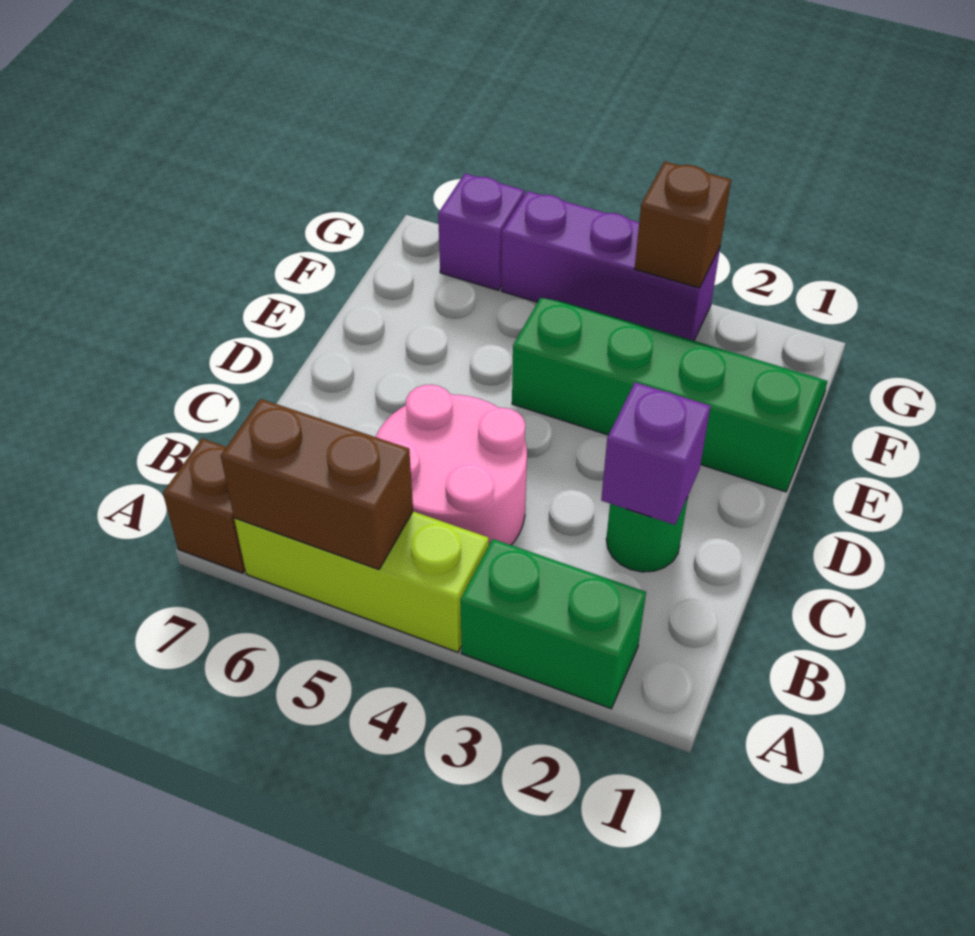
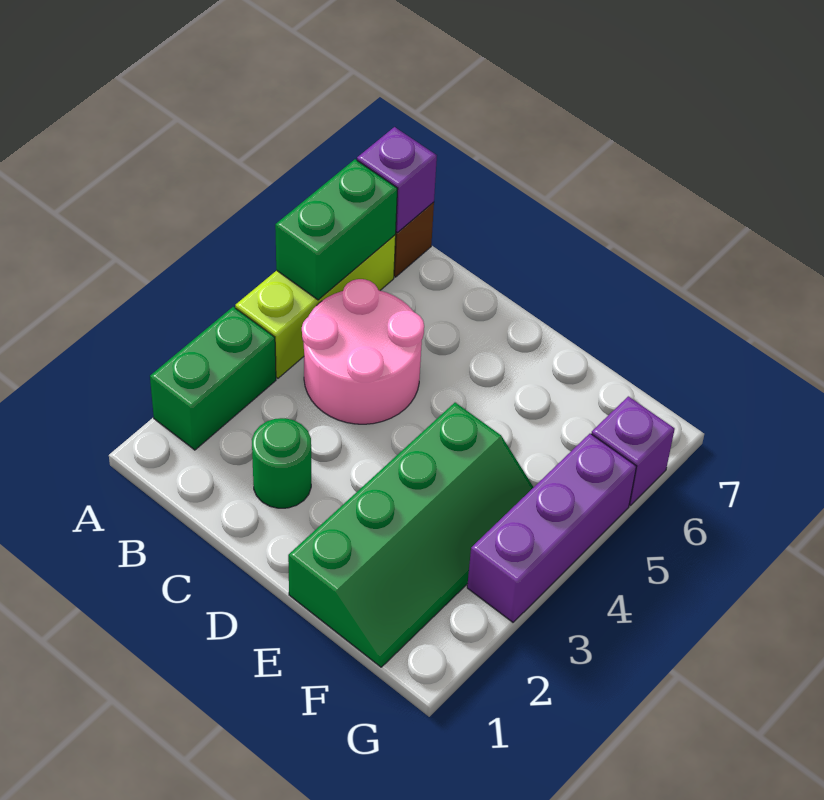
brown brick A5:A6 level 2 -> green brick A5:A6 level 2
purple brick C2 level 2 -> purple brick A7 level 2
brown brick G3 level 2 -> none

